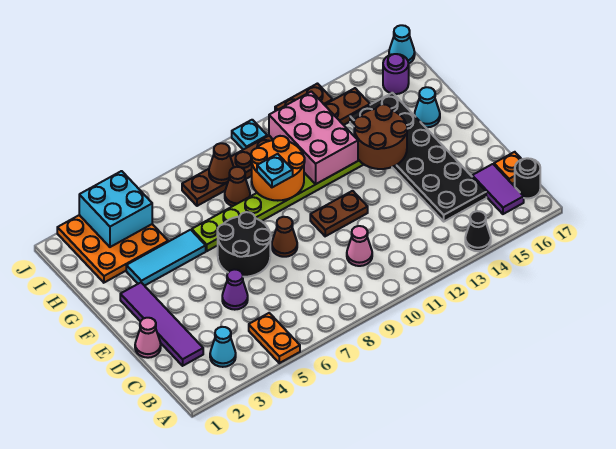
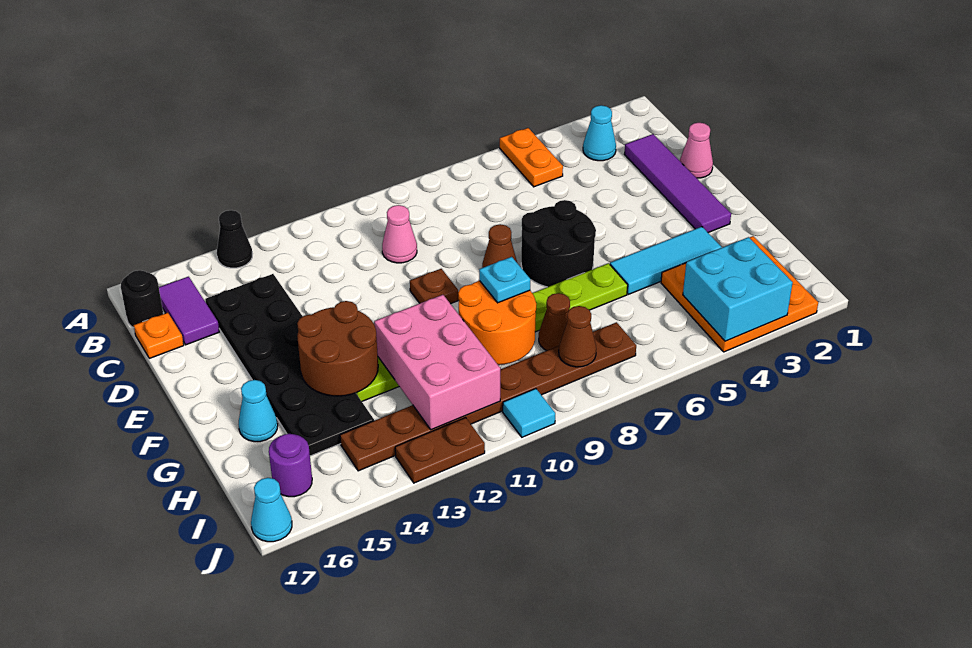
purple cone D5 level 1 -> none
brown plate E10:E11 level 1 -> brown plate E10 level 1
cyan plate J10 level 1 -> cyan tile J10 level 1

